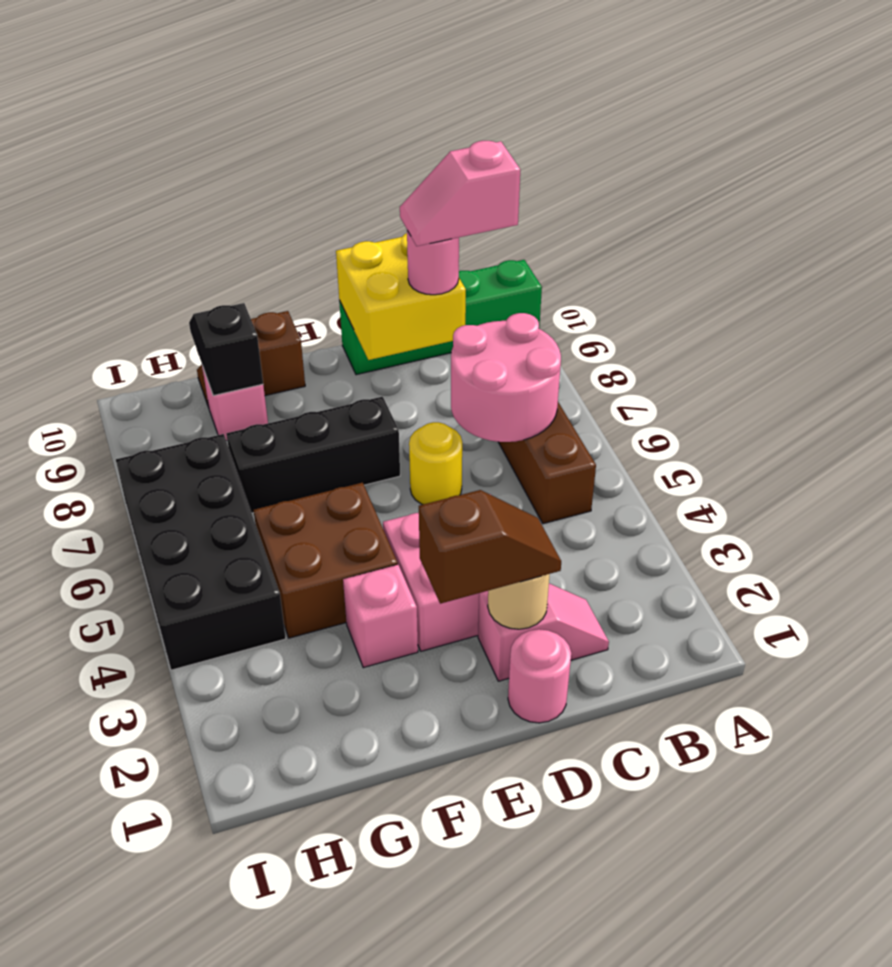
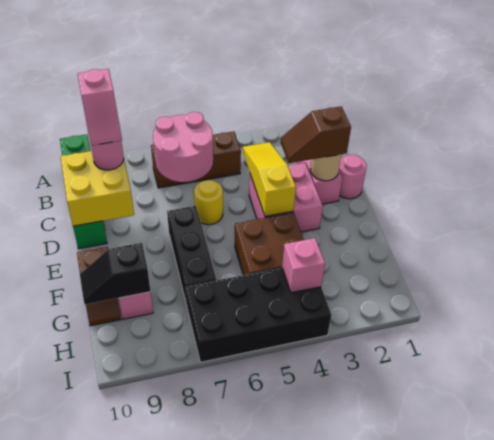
none -> yellow slope C4:E4 level 2 top E
brown slope D2:E2 level 3 top E -> brown slope D2:D3 level 3 top 2
pink brick F3 level 1 -> pink brick H4 level 2

